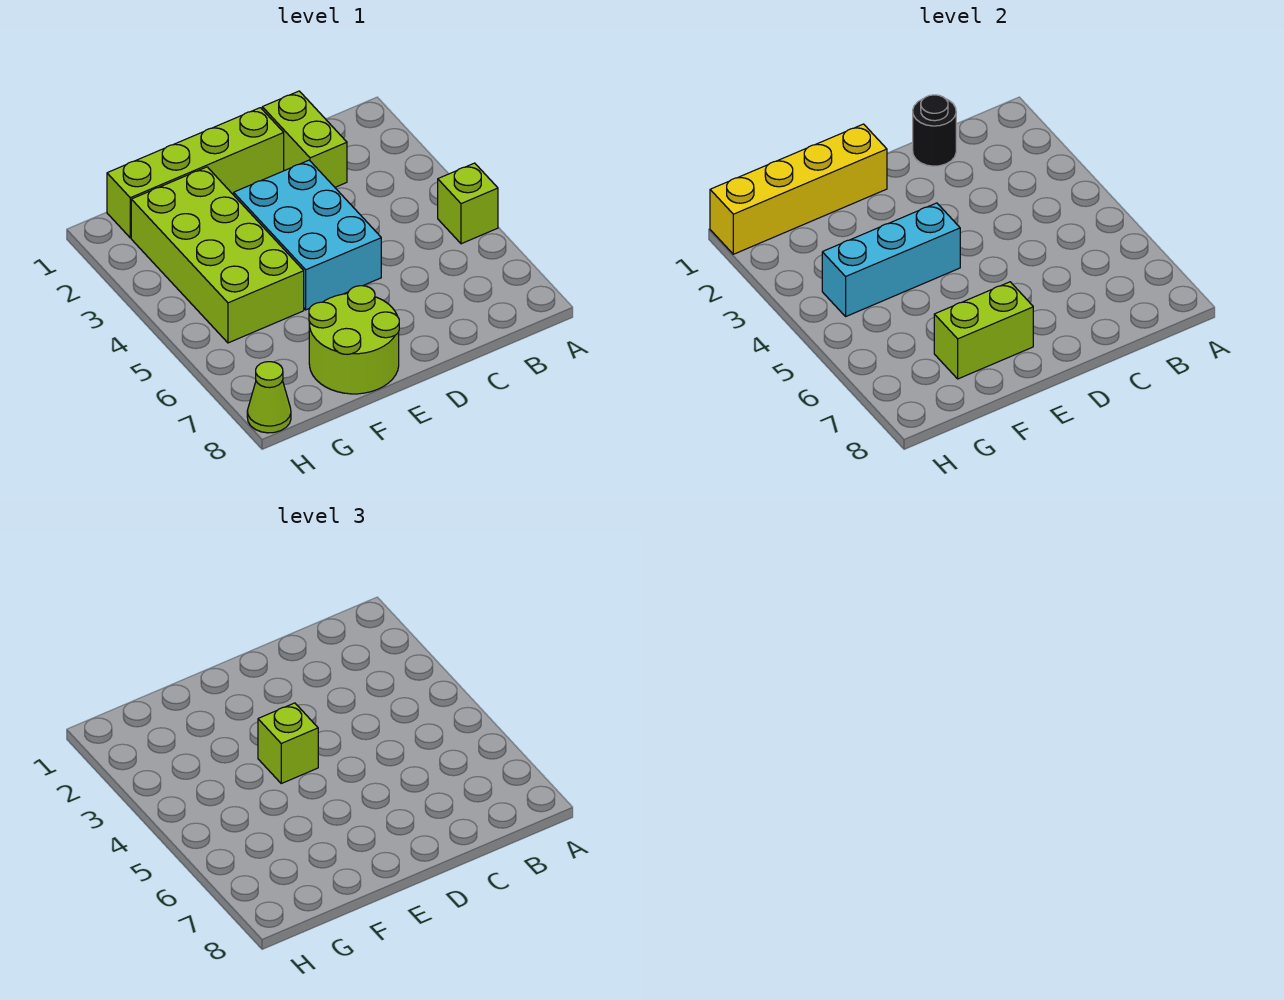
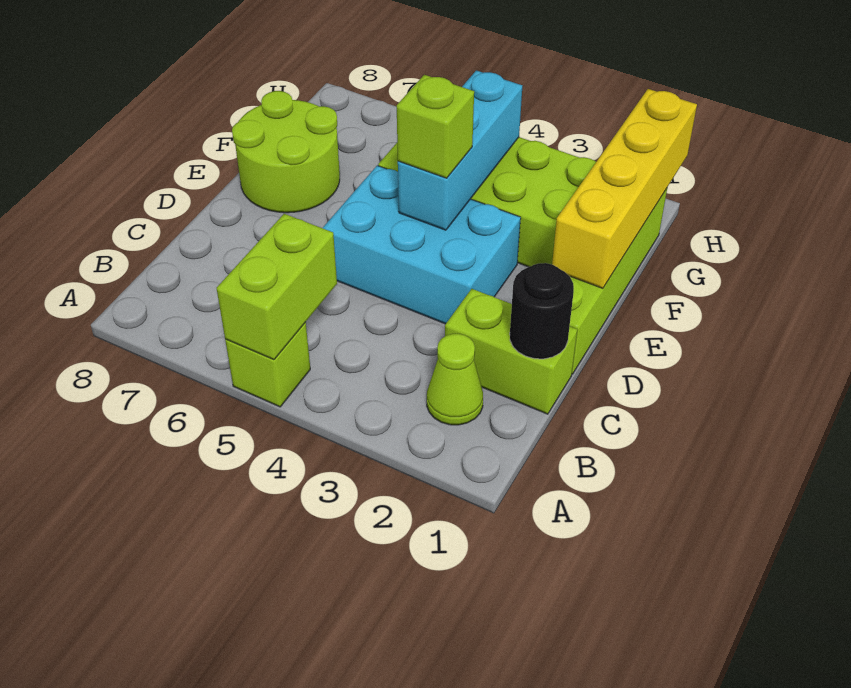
lime brick E7:F7 level 2 -> lime brick A5:B5 level 2
lime cone H8 level 1 -> lime cone B2 level 1

